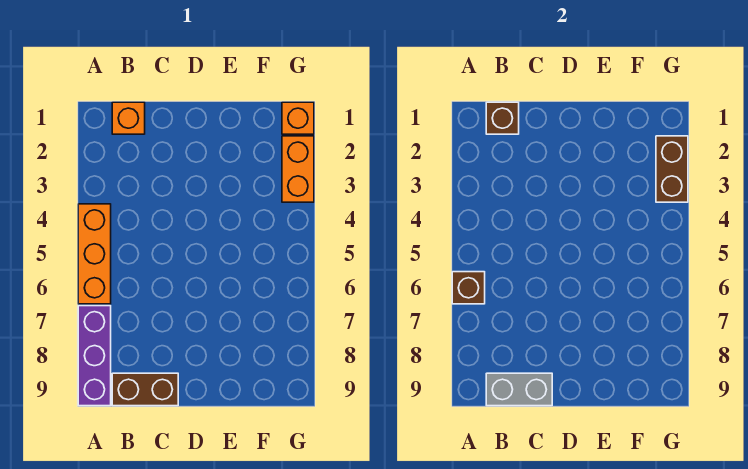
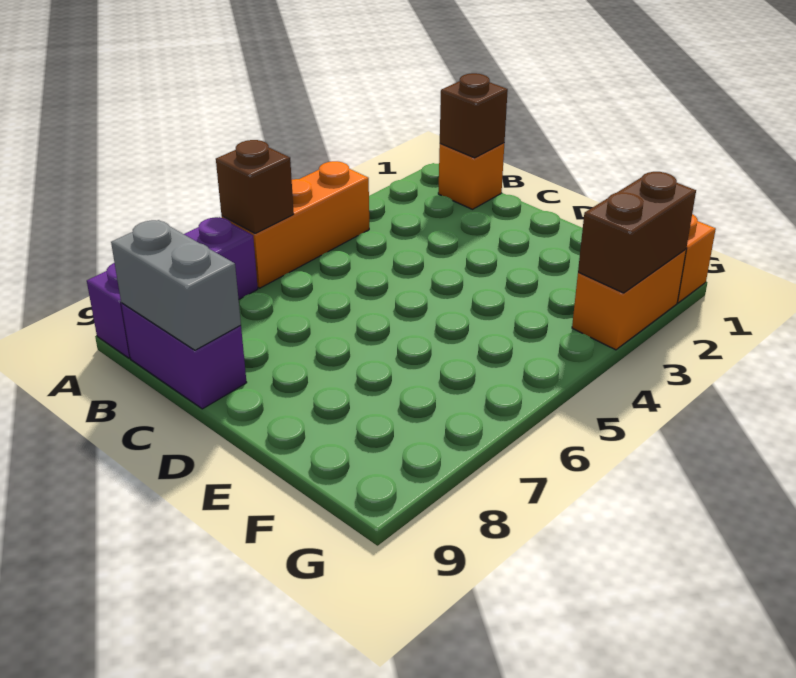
brown brick B9:C9 level 1 -> purple brick B9:C9 level 1

